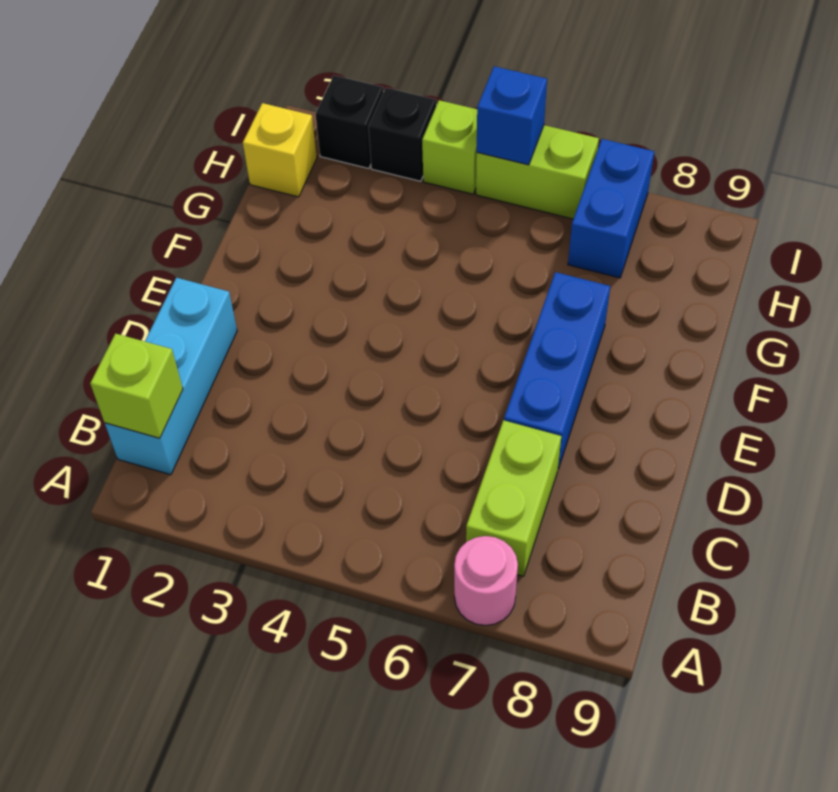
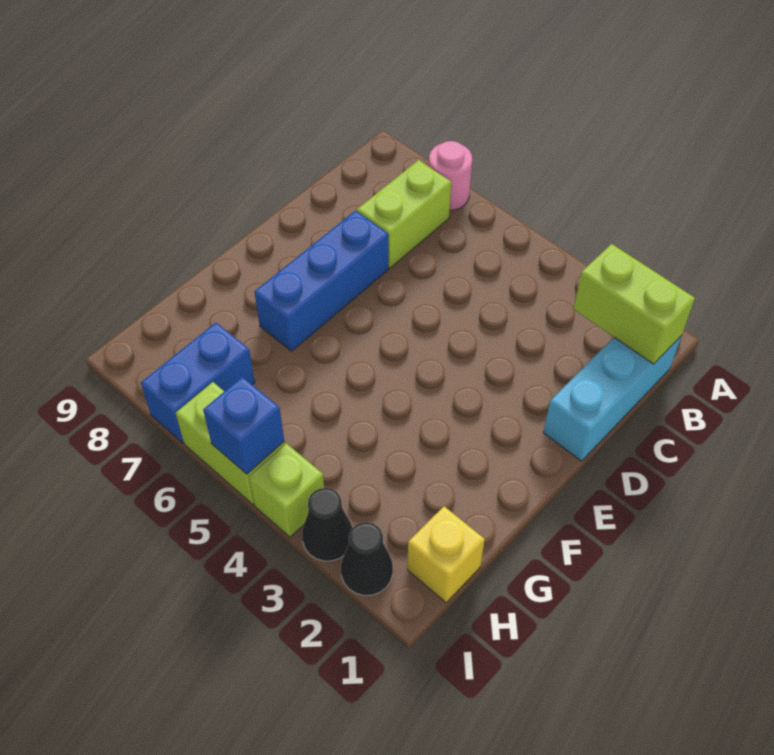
lime brick B1 level 2 -> lime brick B1:B2 level 2
black brick I2 level 1 -> black cone I2 level 1
black brick I3 level 1 -> black cone I3 level 1

